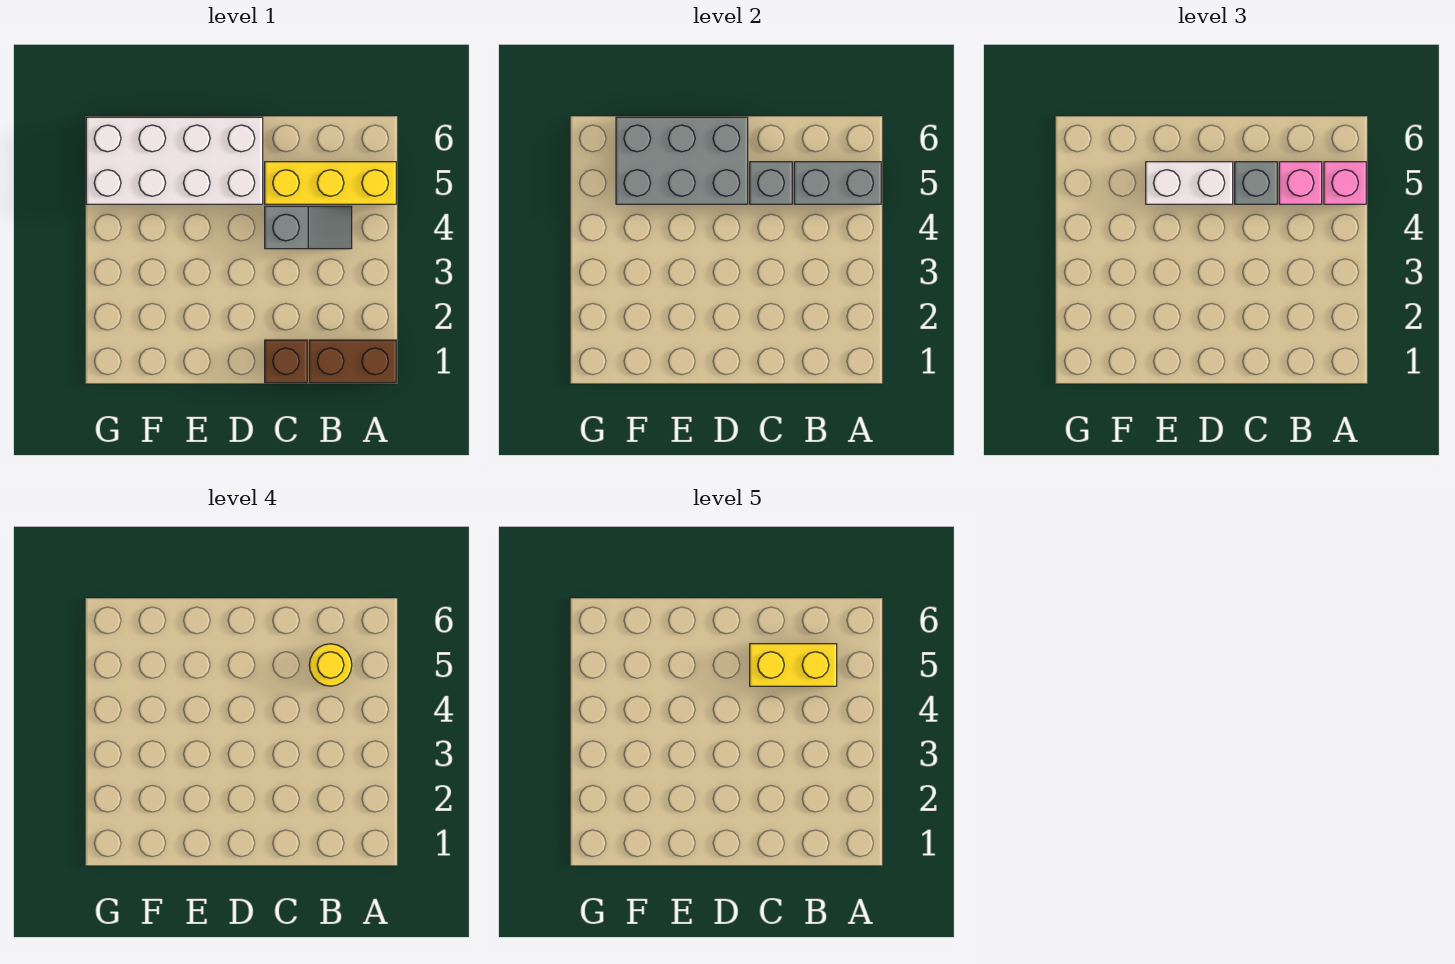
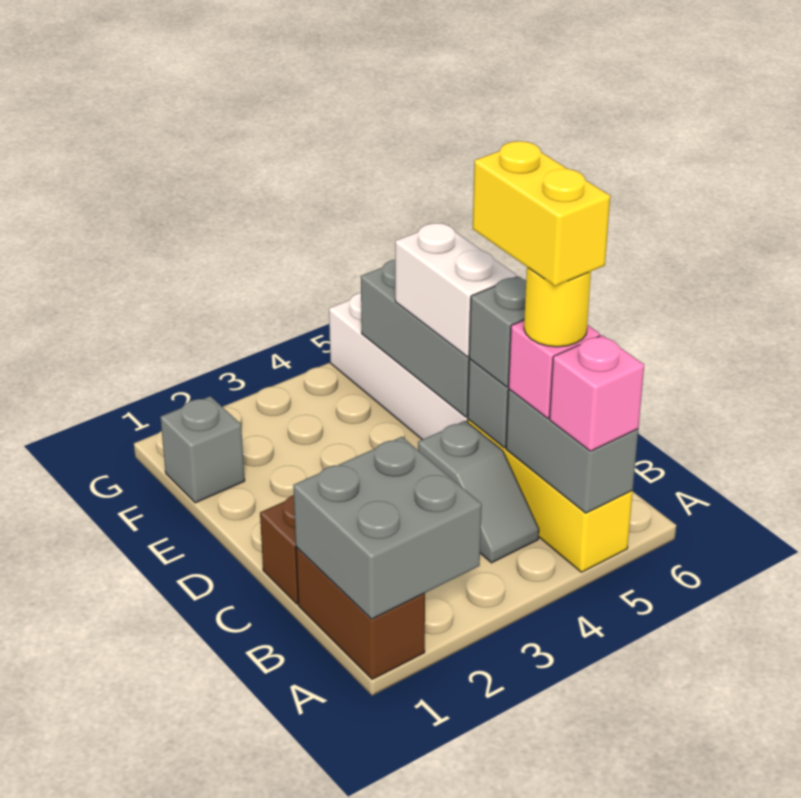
none -> grey brick A1:B2 level 2
none -> grey brick F1 level 1

